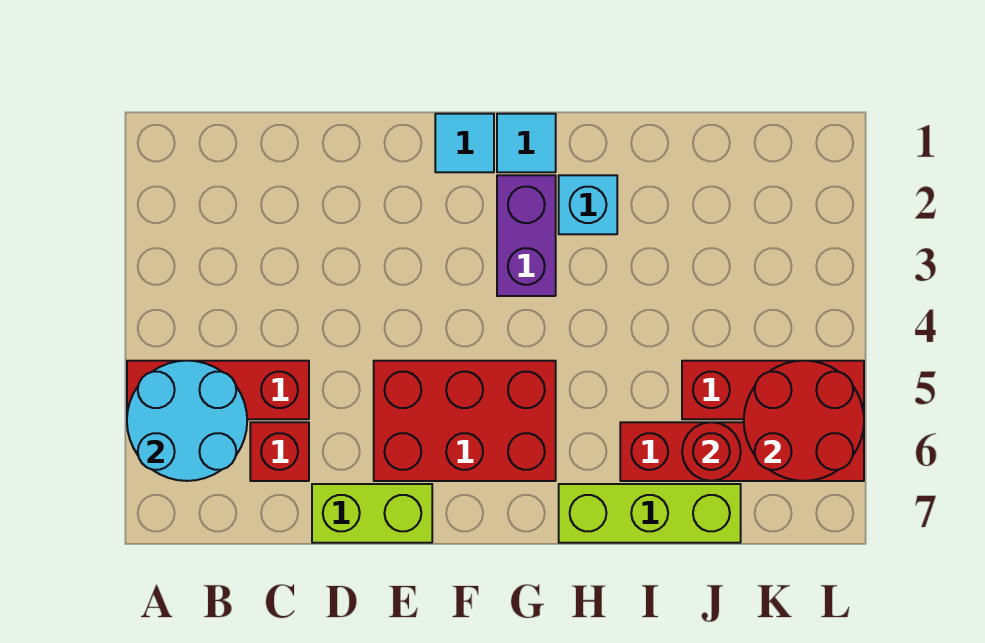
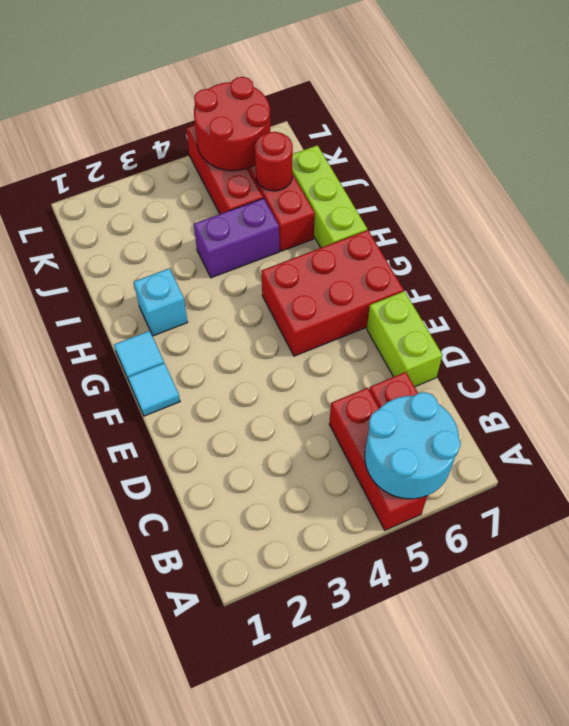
red brick E5:G6 level 1 -> red brick F5:G7 level 1
purple brick G2:G3 level 1 -> purple brick I4:I5 level 1

